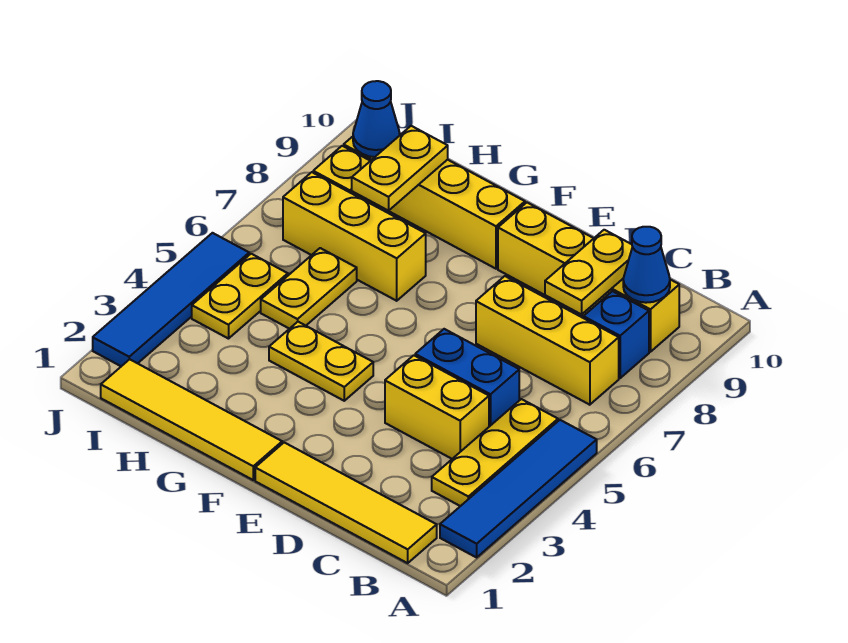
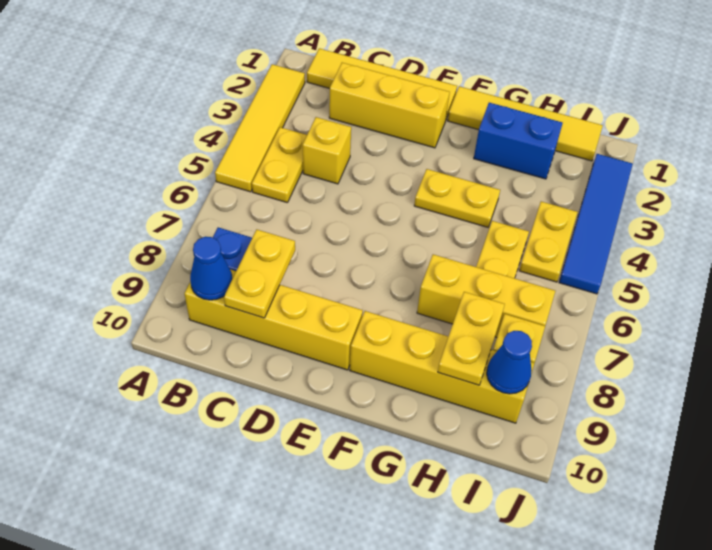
blue tile A2:A5 level 1 -> yellow tile A2:A5 level 1
yellow plate B3:B5 level 1 -> yellow plate B4:B5 level 1
yellow brick B7:D7 level 1 -> yellow brick C2:E2 level 1
yellow brick C4:D4 level 1 -> yellow brick C4 level 1
blue brick C5:D5 level 1 -> blue brick G2:H2 level 1

